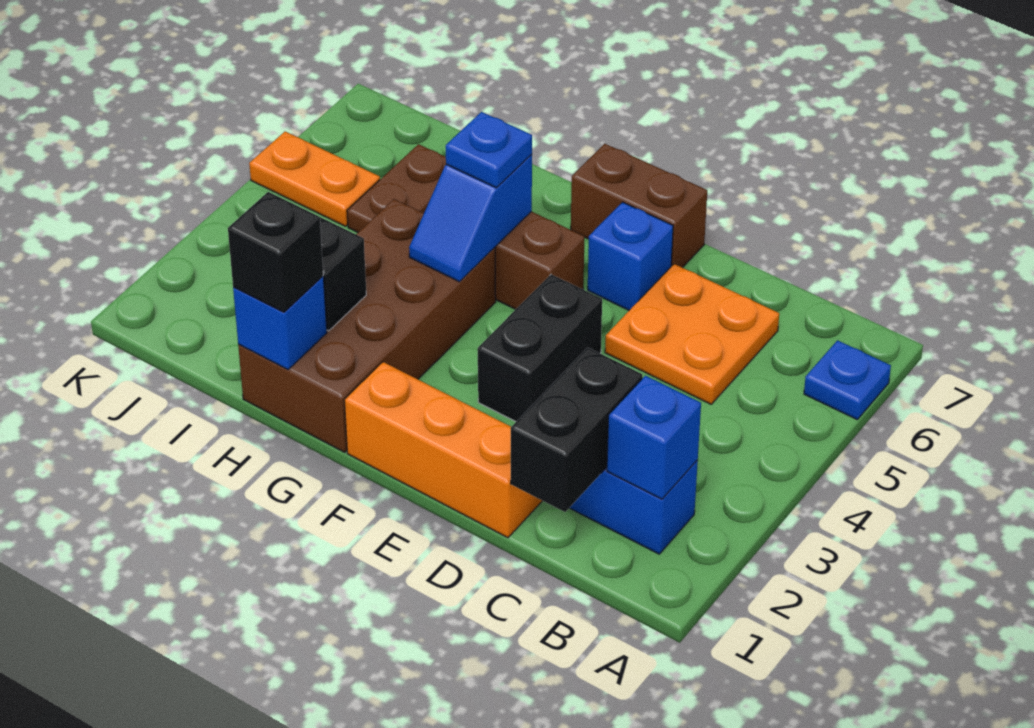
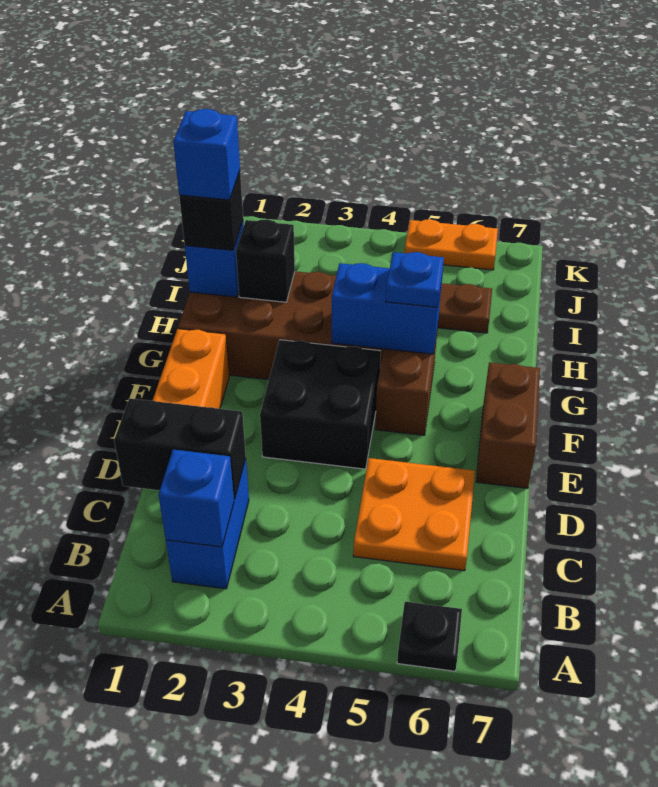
blue plate A6 level 1 -> black plate A6 level 1
black brick E3:E4 level 1 -> black brick E3:F4 level 1
blue brick E6 level 1 -> blue brick H1 level 4
blue slope G4:G5 level 2 top 5 -> blue brick G4:G5 level 2
orange plate J5:K5 level 1 -> orange plate K5:K6 level 1

